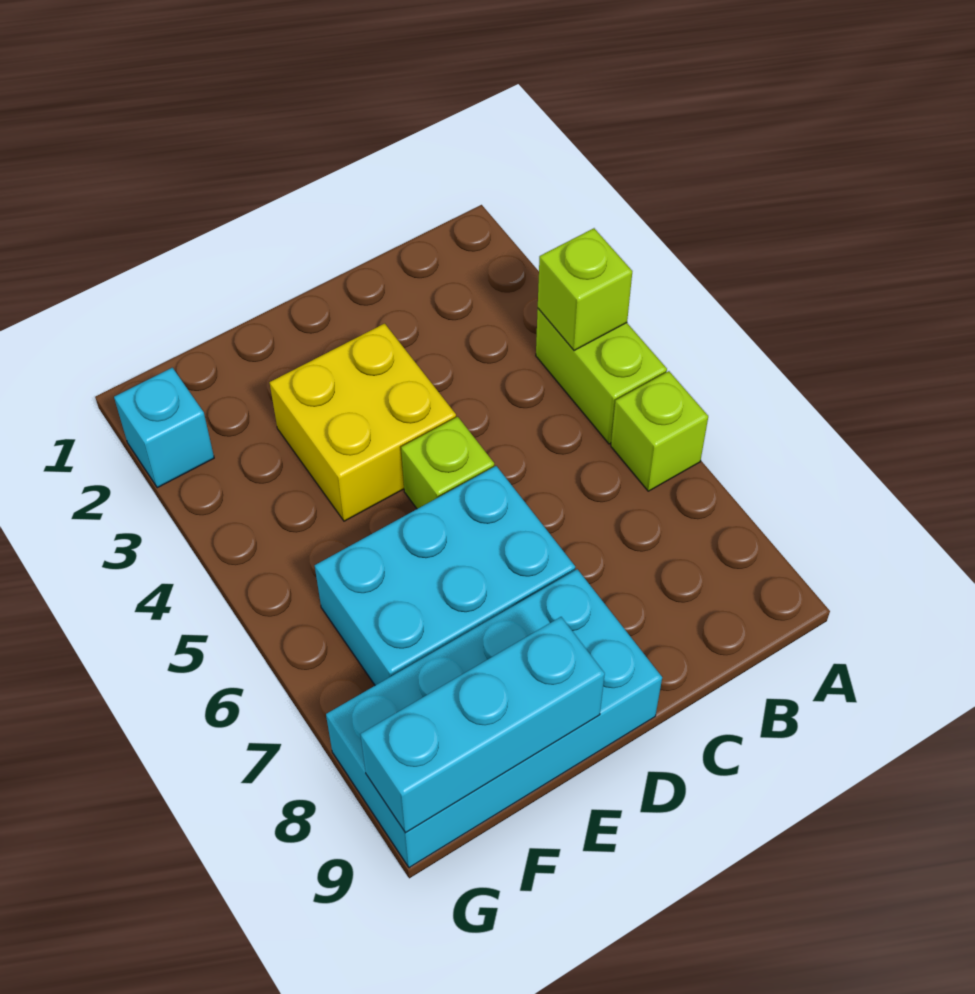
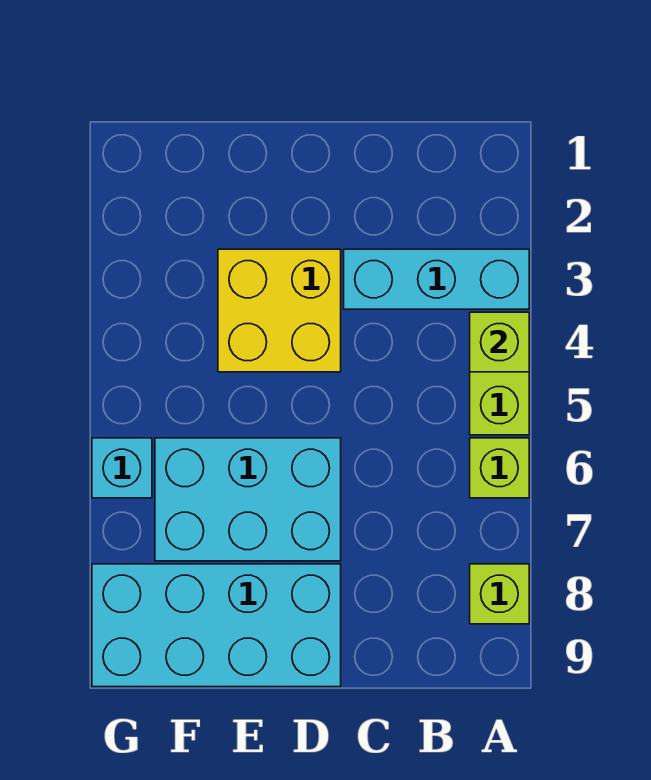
lime brick D5 level 1 -> lime brick A8 level 1
cyan brick E9:G9 level 2 -> cyan brick A3:C3 level 1
cyan brick G2 level 1 -> cyan brick G6 level 1

